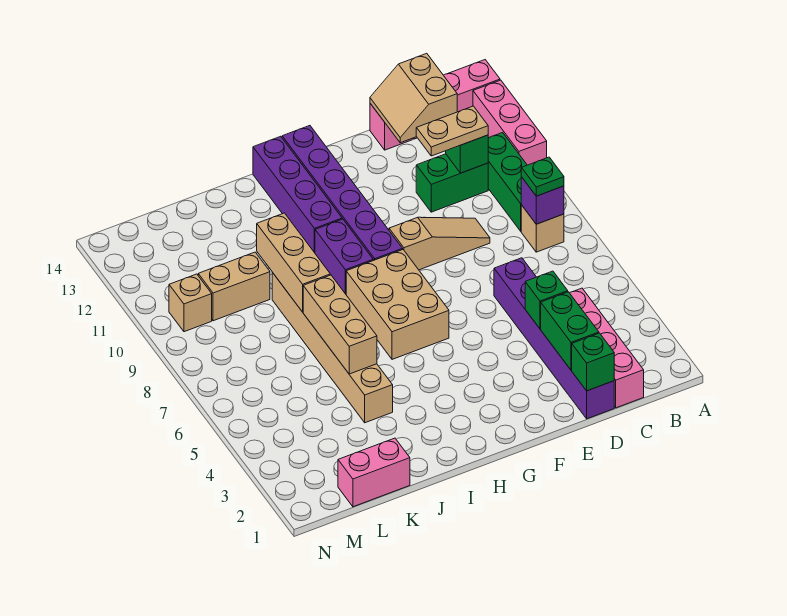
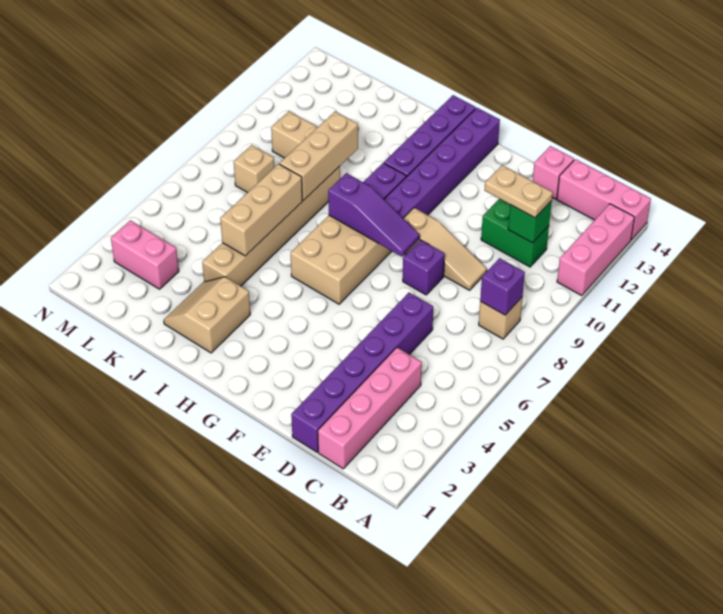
green plate B8 level 3 -> none
green brick B9:B11 level 1 -> none
tan slope C13:D14 level 2 top C -> tan slope I2:J3 level 1 top I
green brick D1 level 2 -> none
green brick D2:D3 level 2 -> none
green brick D4 level 2 -> none
none -> purple brick E8 level 1
none -> purple slope F8:H8 level 2 top H
pink brick K1:L1 level 1 -> pink brick L3:M3 level 1
tan brick M10 level 1 -> tan brick L8 level 1

